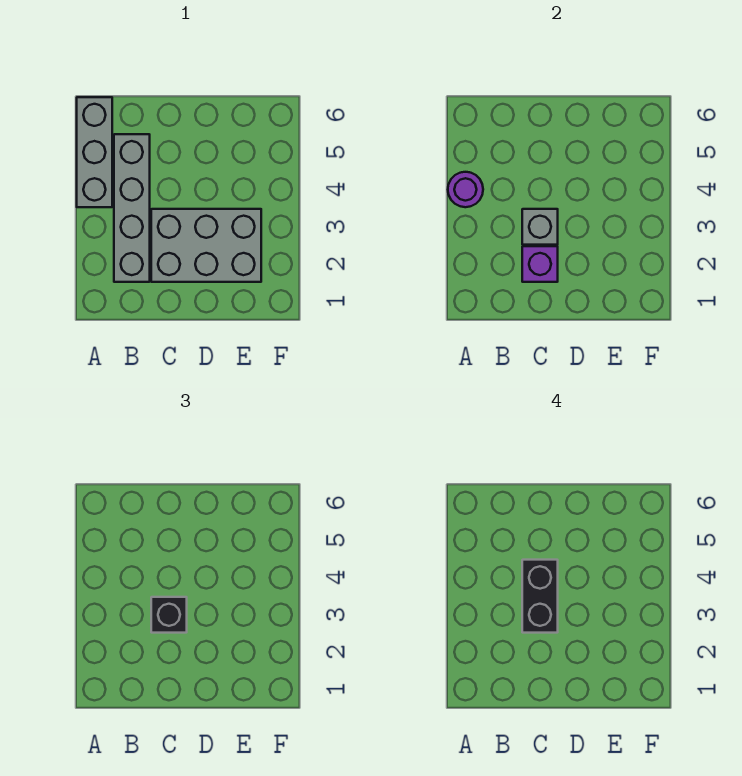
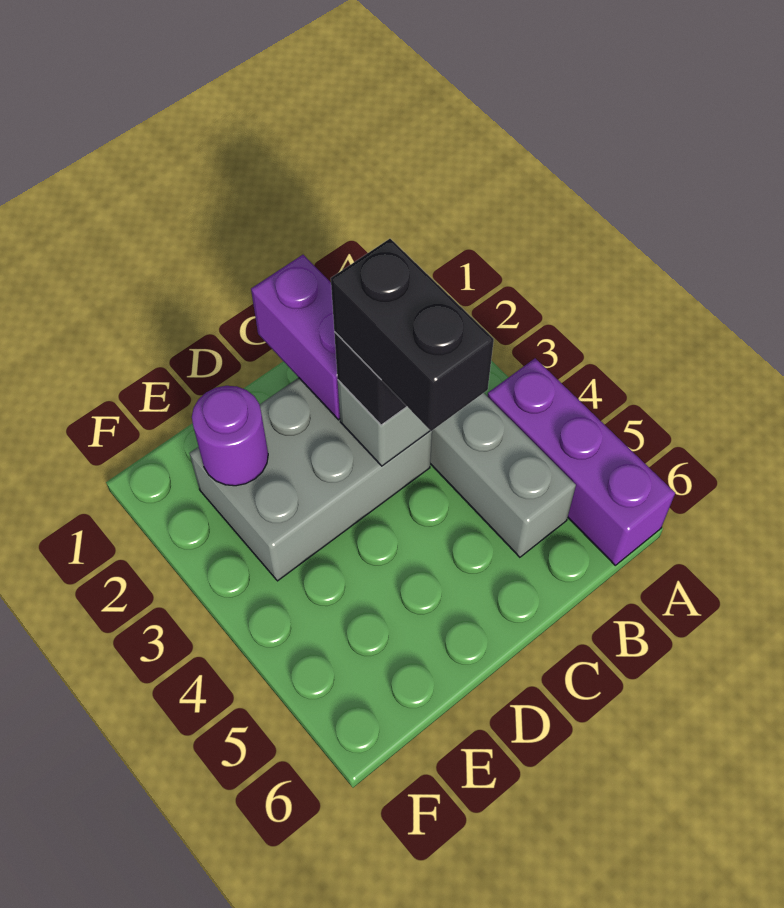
grey brick A4:A6 level 1 -> purple brick A4:A6 level 1
purple round brick A4 level 2 -> purple round brick E2 level 2
purple brick C2 level 2 -> purple brick C1:C2 level 2

